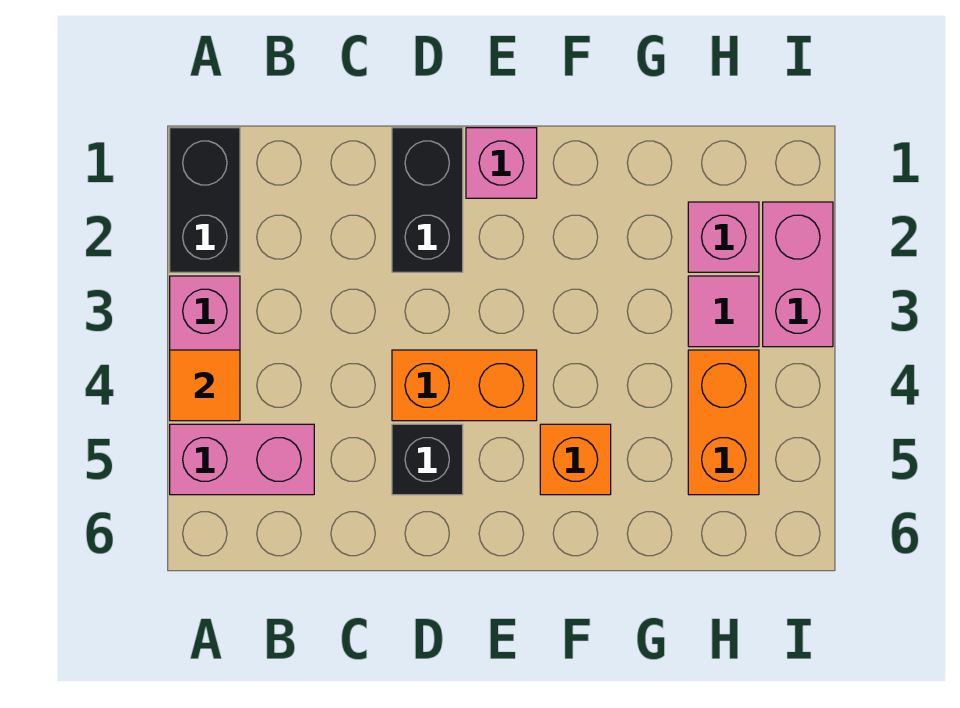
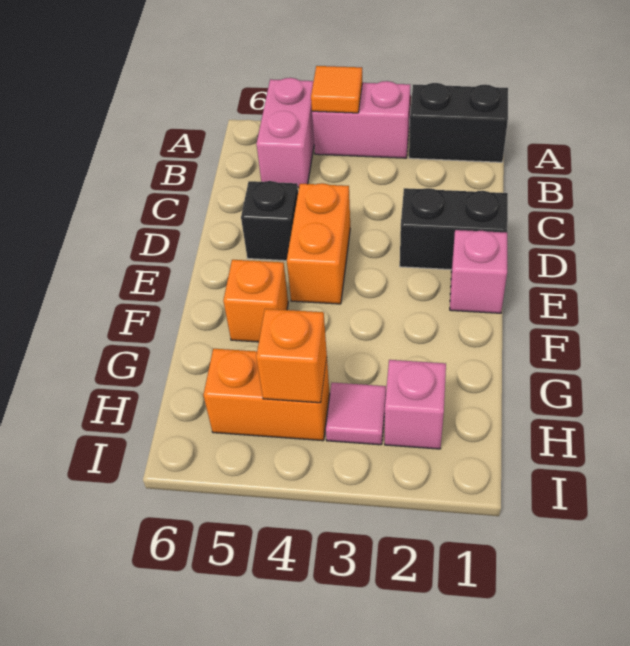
none -> orange brick H4 level 2
pink brick I2:I3 level 1 -> none

